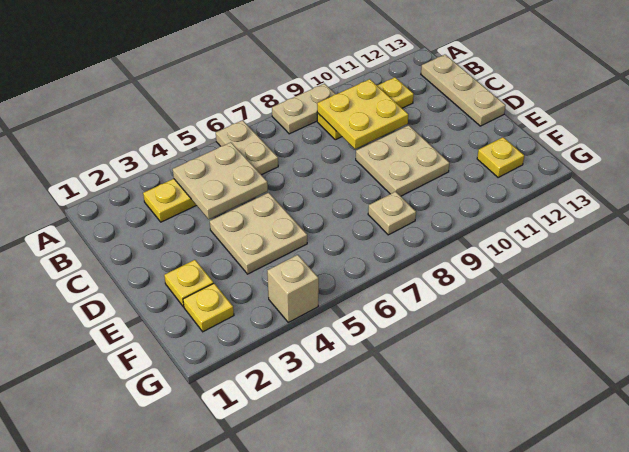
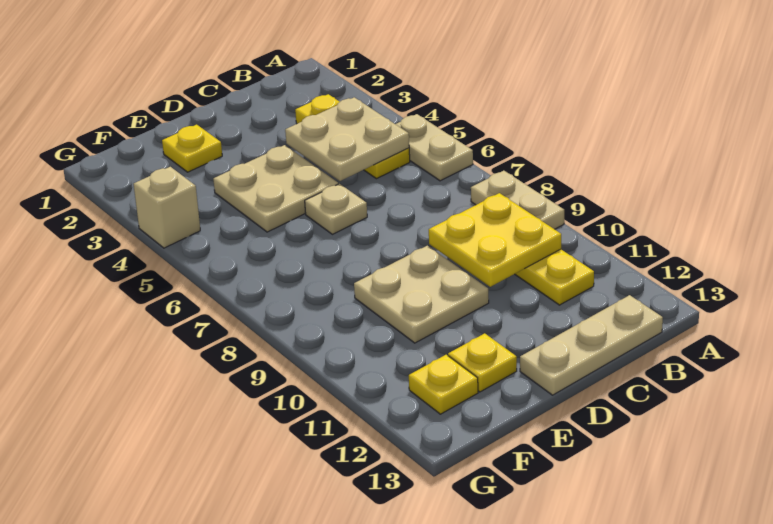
tan plate A6:B6 level 1 -> tan plate A5:A6 level 1
yellow plate F2 level 1 -> yellow plate E12 level 1
tan plate F8 level 1 -> tan plate D6 level 1

